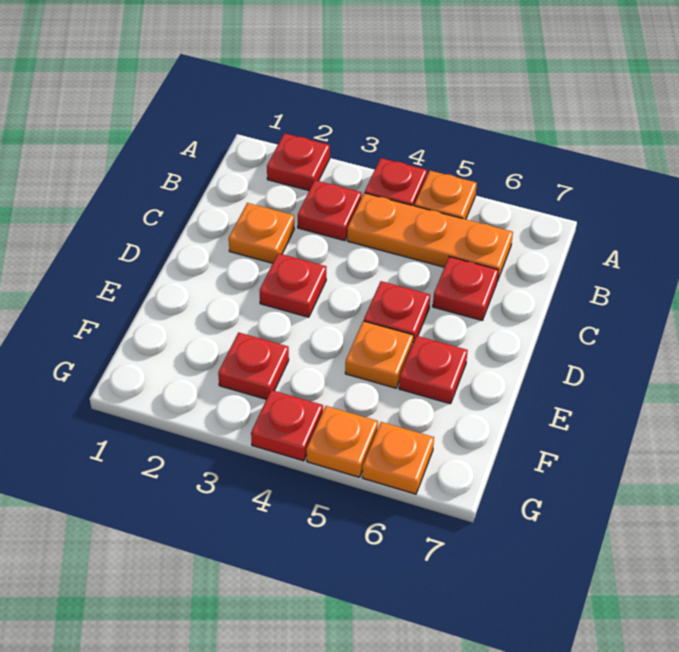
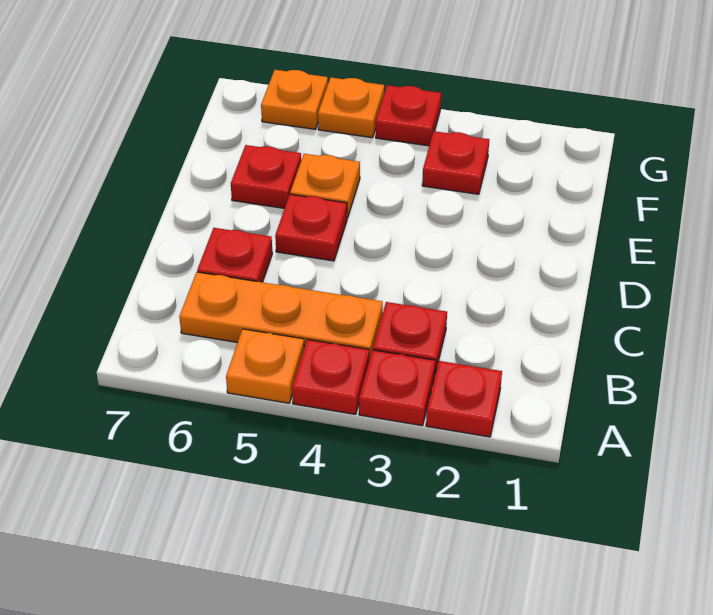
orange plate C2 level 1 -> none
red plate D3 level 1 -> red plate A3 level 1

